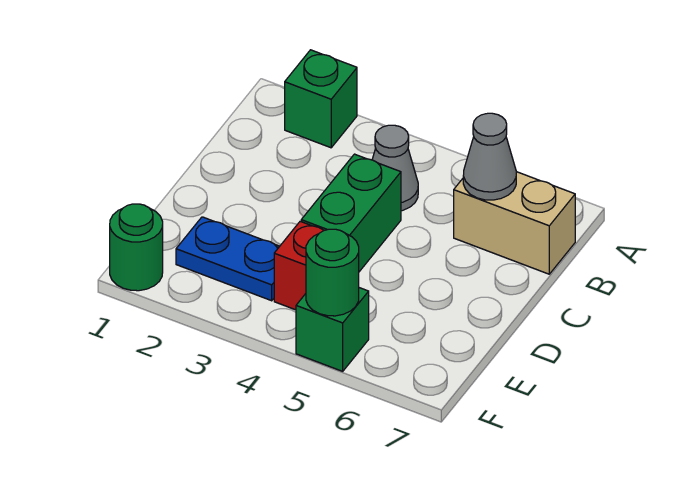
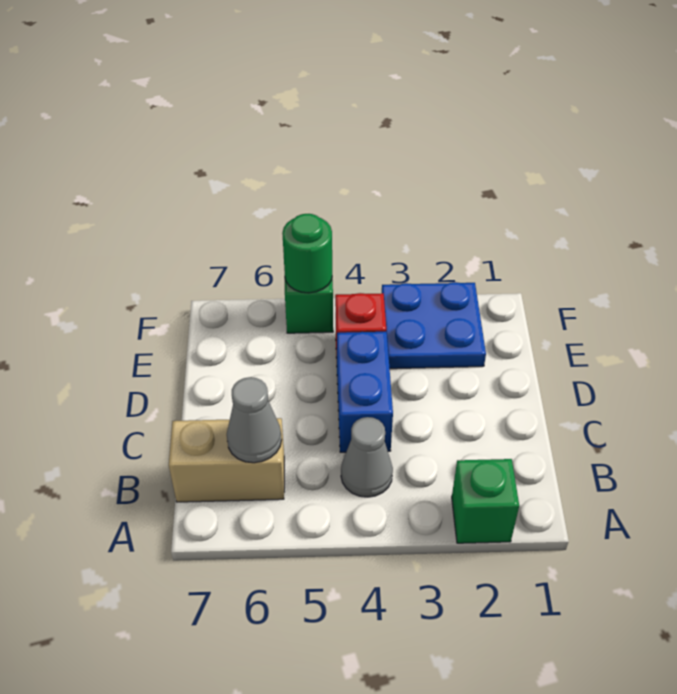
green brick C4:D4 level 1 -> blue brick C4:D4 level 1
blue plate E2:E3 level 1 -> blue plate E2:F3 level 1
green round brick F1 level 1 -> none

